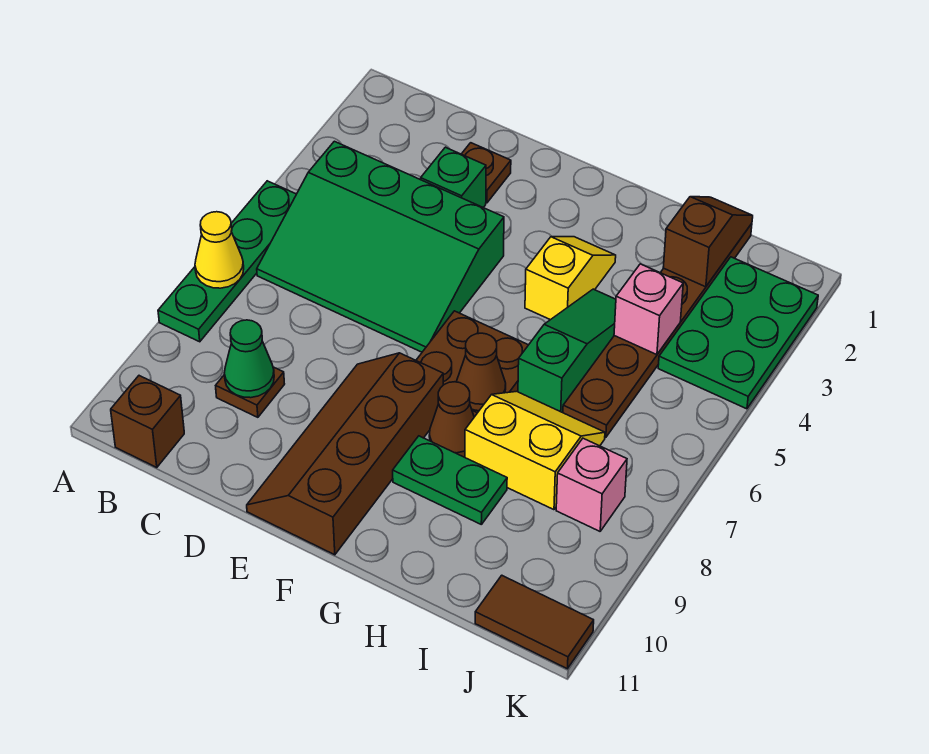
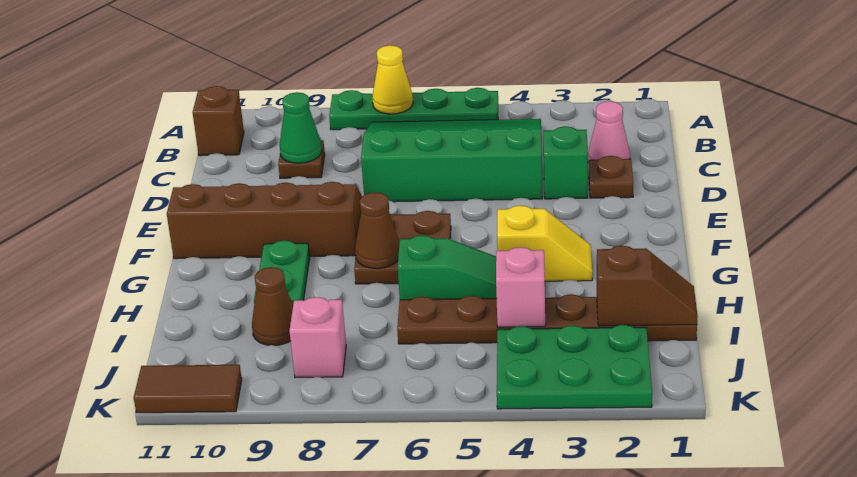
green slope B4:E6 level 1 top 4 -> green slope B4:D7 level 1 top D
none -> pink cone C2 level 1
brown cone G8 level 1 -> brown cone I9 level 1
yellow slope H7:I8 level 1 top 8 -> none
brown tile J11:K11 level 1 -> brown tile K10:K11 level 1

